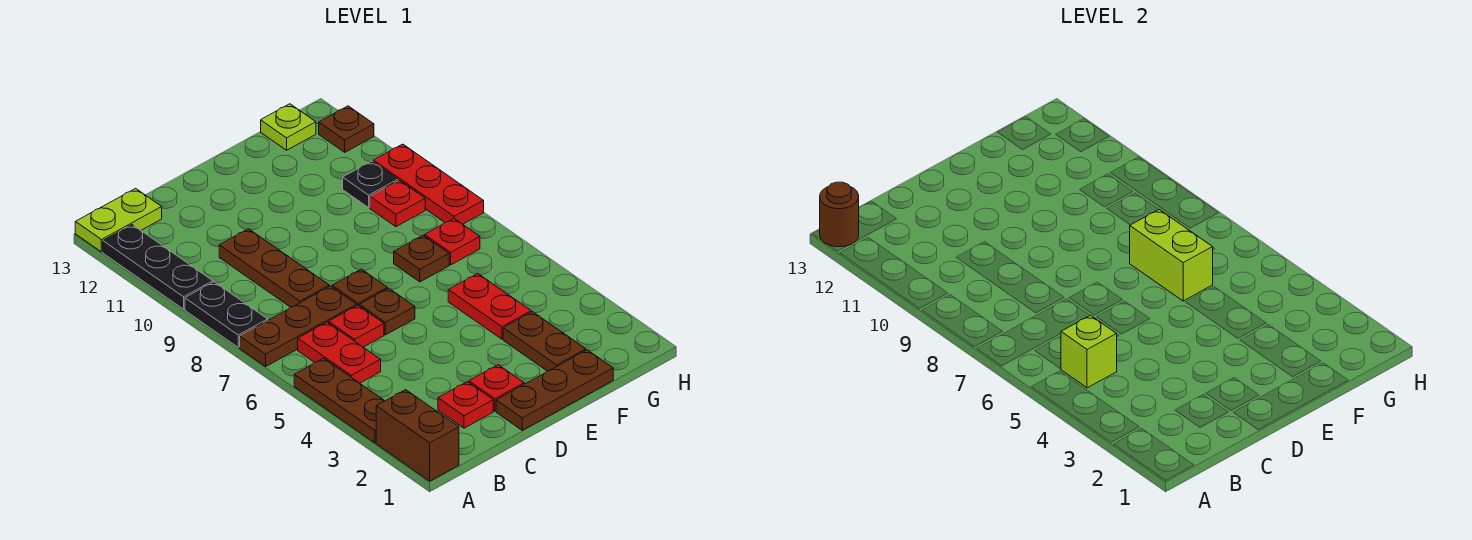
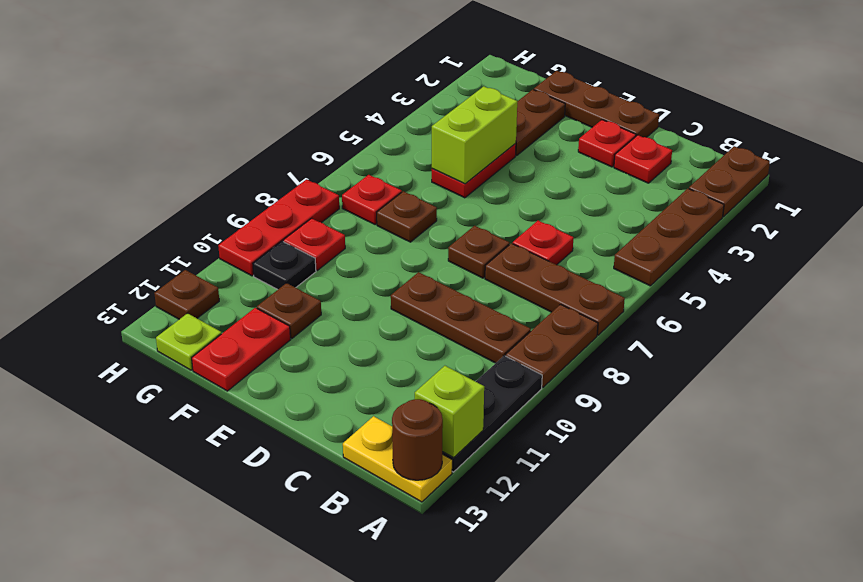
brown brick A1:A2 level 1 -> brown plate A1:A2 level 1
black plate A8:A9 level 1 -> brown plate A8:A9 level 1
lime plate A13:B13 level 1 -> yellow plate A13:B13 level 1
red plate B5:B6 level 1 -> red plate F12:F13 level 1
lime brick B5 level 2 -> lime brick A12 level 2
brown plate C8:C10 level 1 -> brown plate B9:D9 level 1
brown plate D6 level 1 -> brown plate F11 level 1
lime brick F6:F7 level 2 -> lime brick F4:F5 level 2

